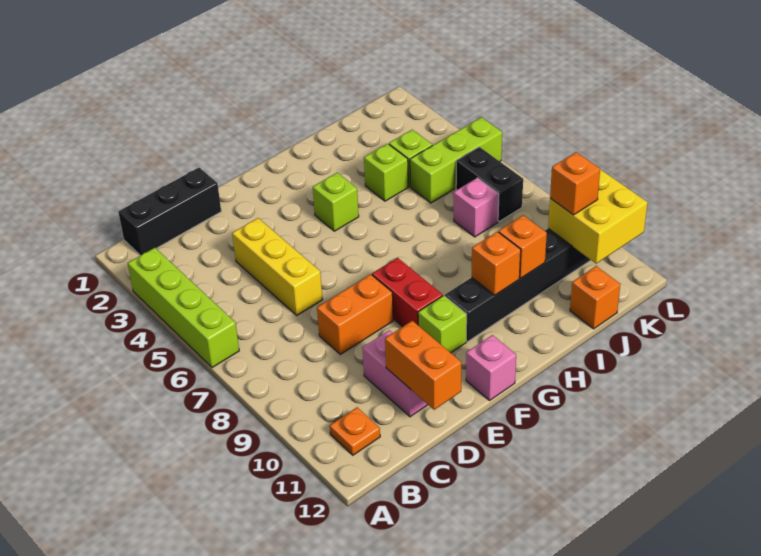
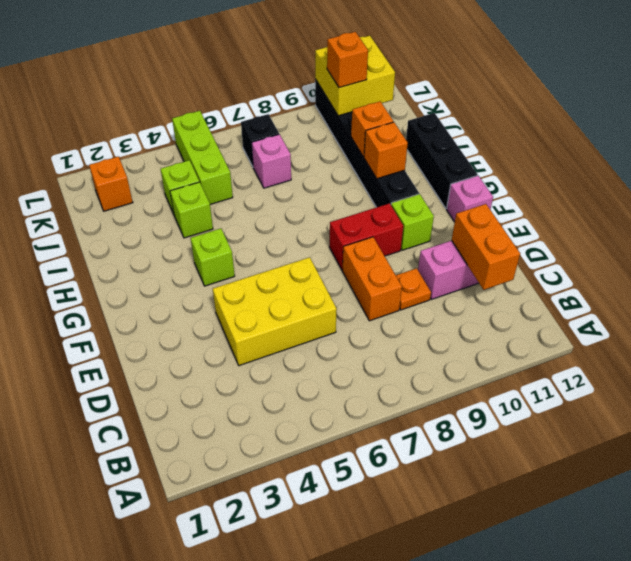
lime brick A3:A6 level 1 -> none
black brick B1:D1 level 1 -> black brick G12:I12 level 1
orange plate B11 level 1 -> orange plate D9 level 1
yellow brick D4:D6 level 1 -> yellow brick D4:E6 level 1
orange brick D11:D12 level 2 -> orange brick C11:D11 level 2
orange brick J12 level 1 -> orange brick K2 level 1
black brick K6:K7 level 1 -> black brick K7 level 1

